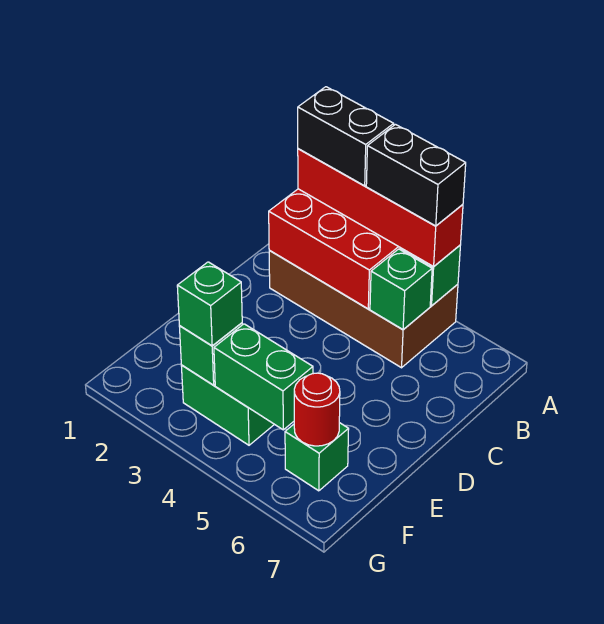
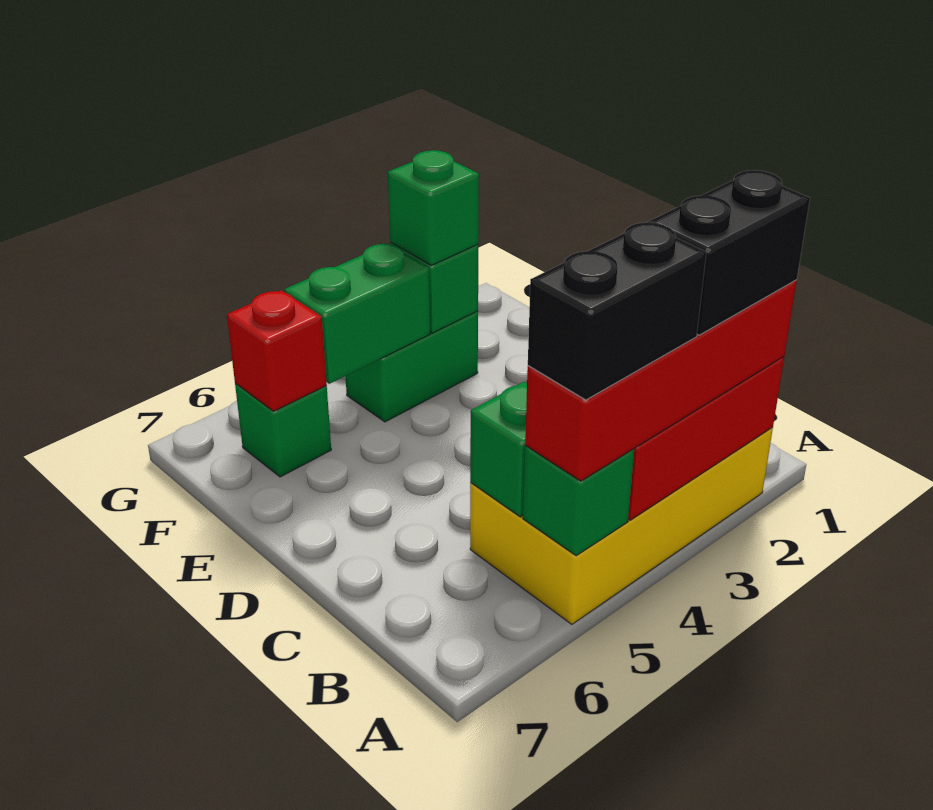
brown brick A2:B5 level 1 -> yellow brick A2:B5 level 1
red round brick F6 level 2 -> red brick F6 level 2

